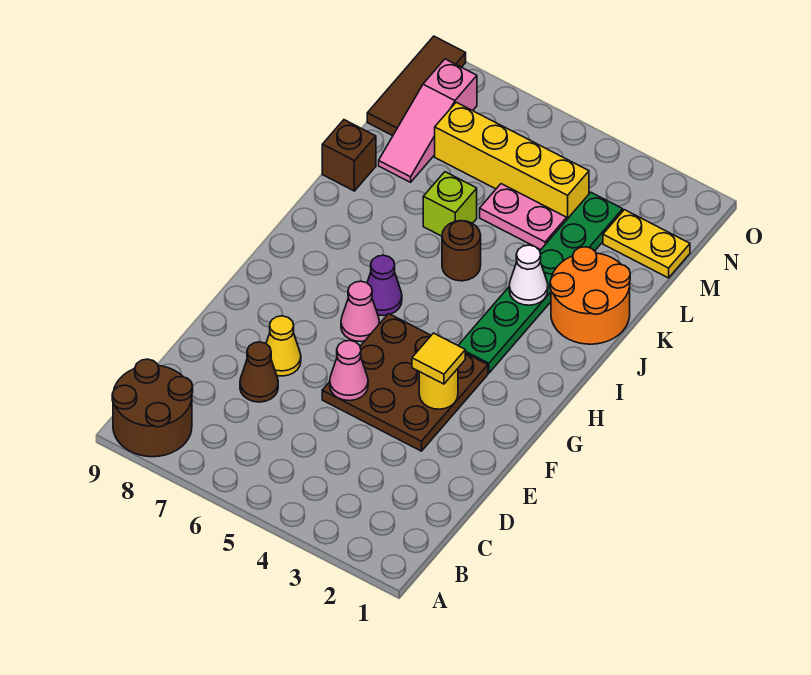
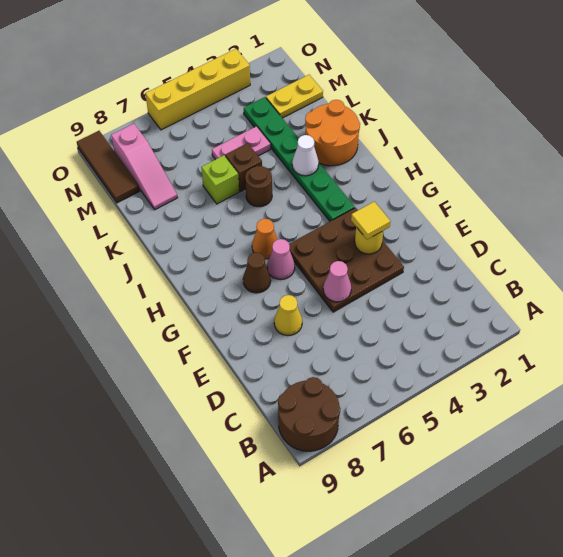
brown cone D7 level 1 -> brown cone G7 level 1
purple cone H6 level 1 -> orange cone H6 level 1
brown brick K9 level 1 -> brown brick K5 level 1
yellow brick M4:M7 level 1 -> yellow brick O3:O6 level 1

